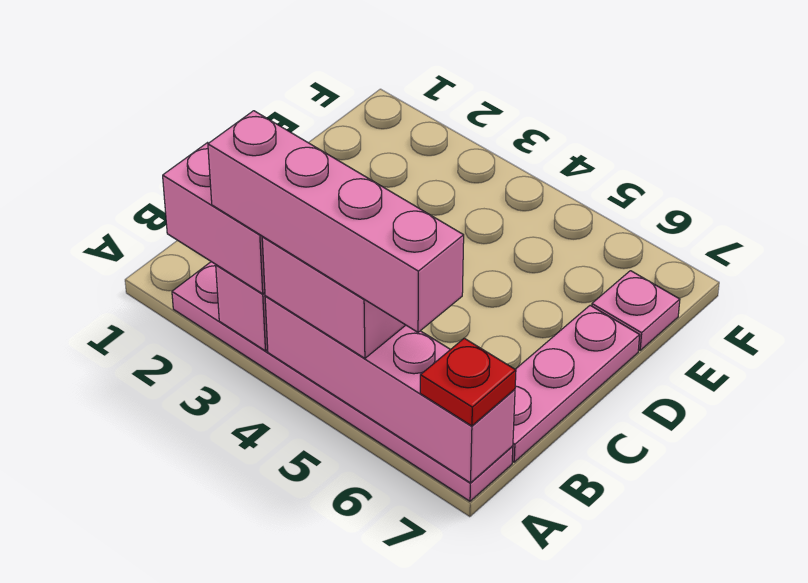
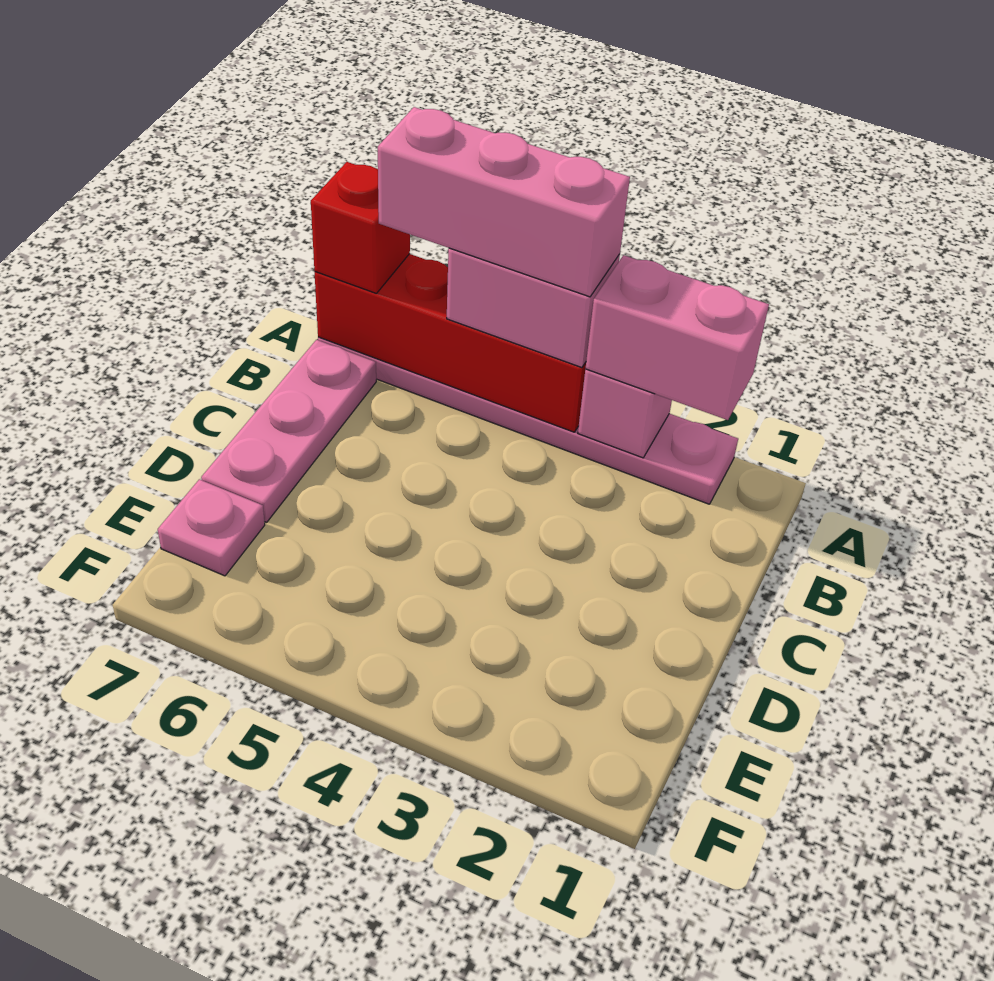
pink brick A3:A6 level 4 -> pink brick A4:A6 level 4
pink brick A4:A7 level 2 -> red brick A4:A7 level 2
red plate A7 level 3 -> red brick A7 level 3

